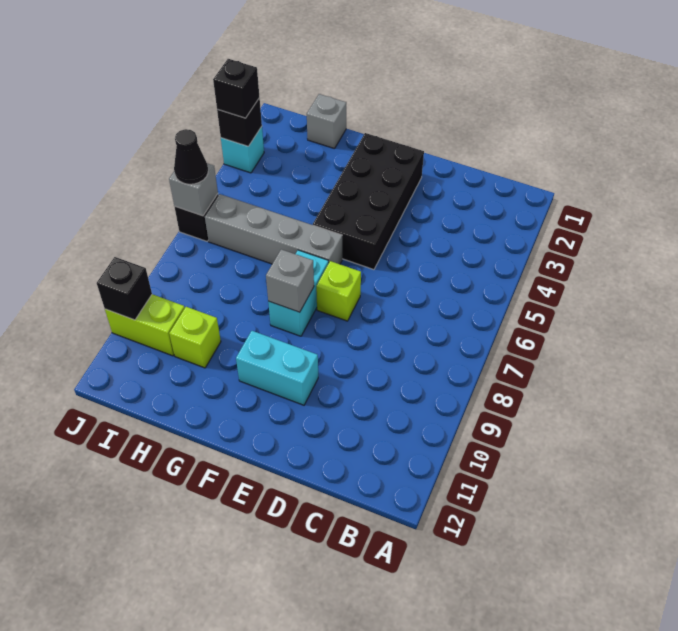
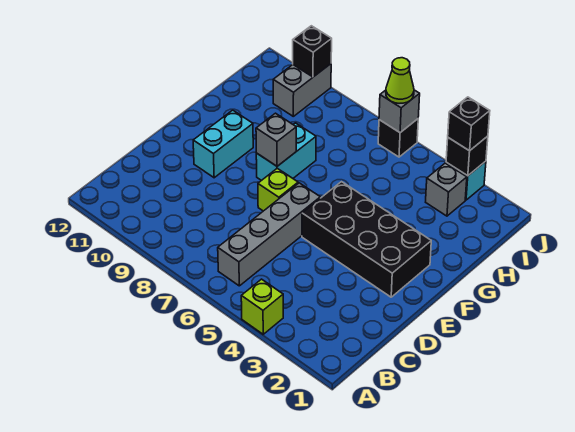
grey brick F6:I6 level 1 -> grey brick B6:E6 level 1
cyan brick F7:F8 level 1 -> cyan brick F8:G8 level 1
grey brick H1 level 1 -> grey brick I3 level 1
lime brick H10 level 1 -> lime brick A4 level 1
lime brick I10:J10 level 1 -> grey brick I10:J10 level 1
black cone J6 level 3 -> lime cone J6 level 3

